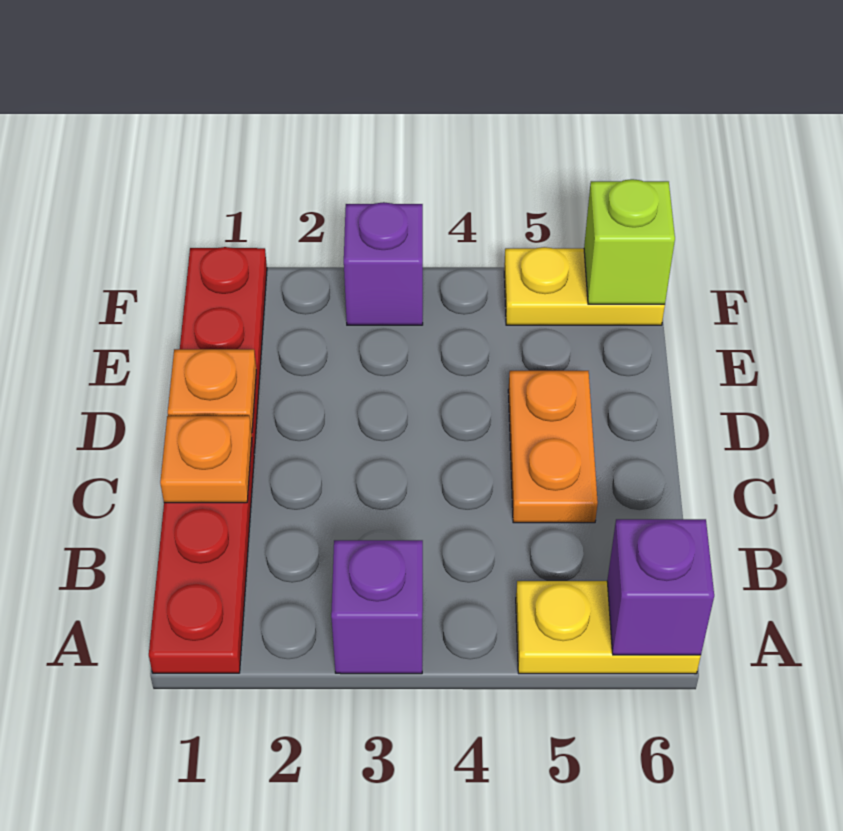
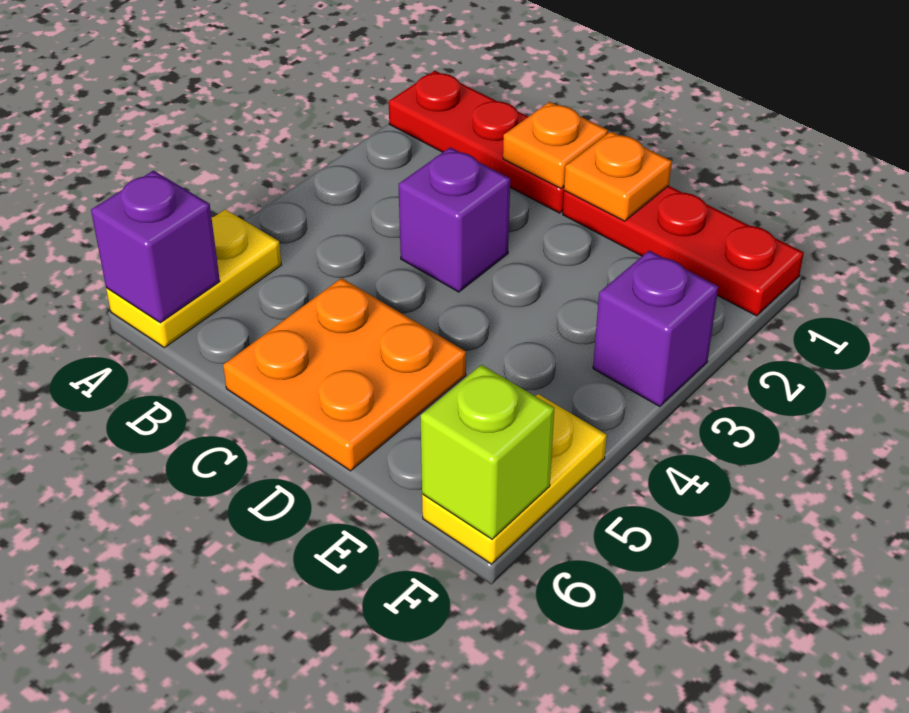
purple brick A3 level 1 -> purple brick C3 level 1
orange plate C5:D5 level 1 -> orange plate C5:D6 level 1

